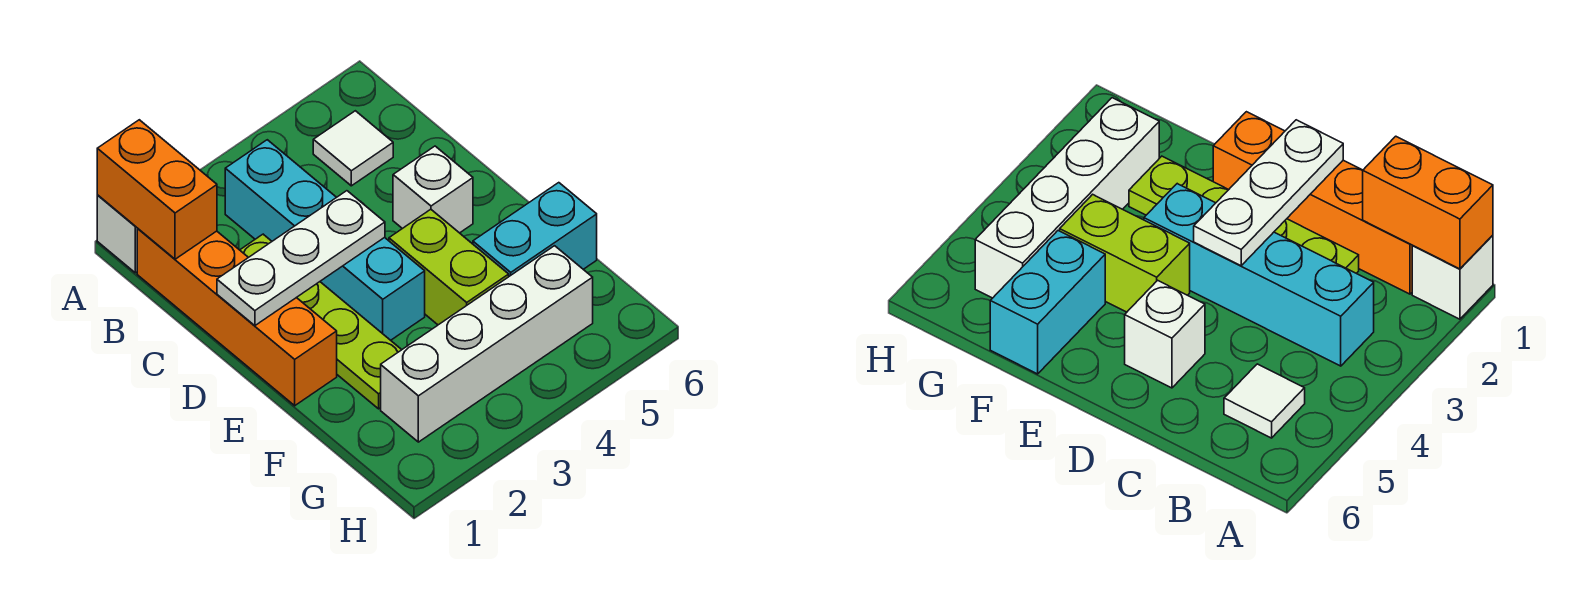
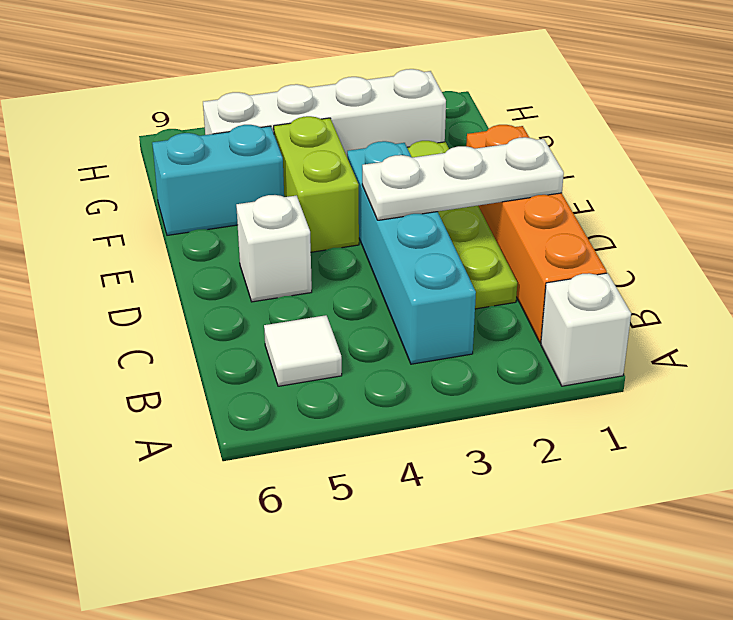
orange brick A1:B1 level 2 -> none

